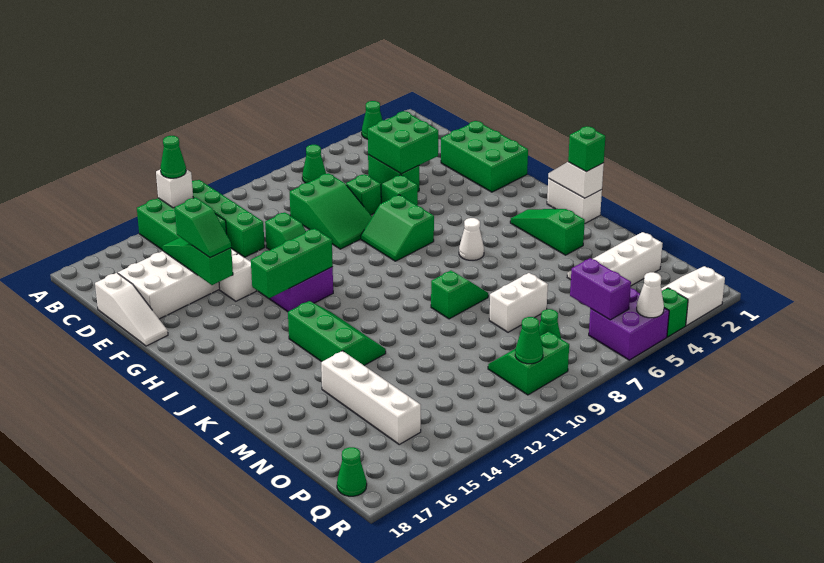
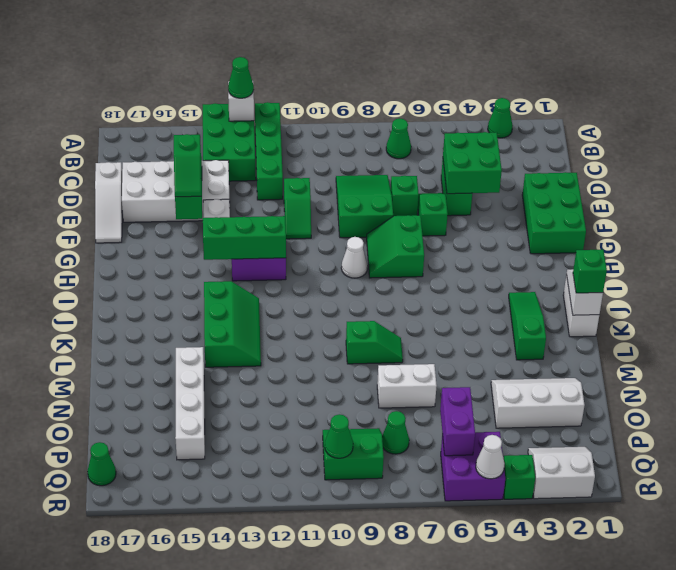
green slope D8:F9 level 1 top D -> green slope D8:F9 level 1 top F
white cone J6 level 1 -> white cone H9 level 1

